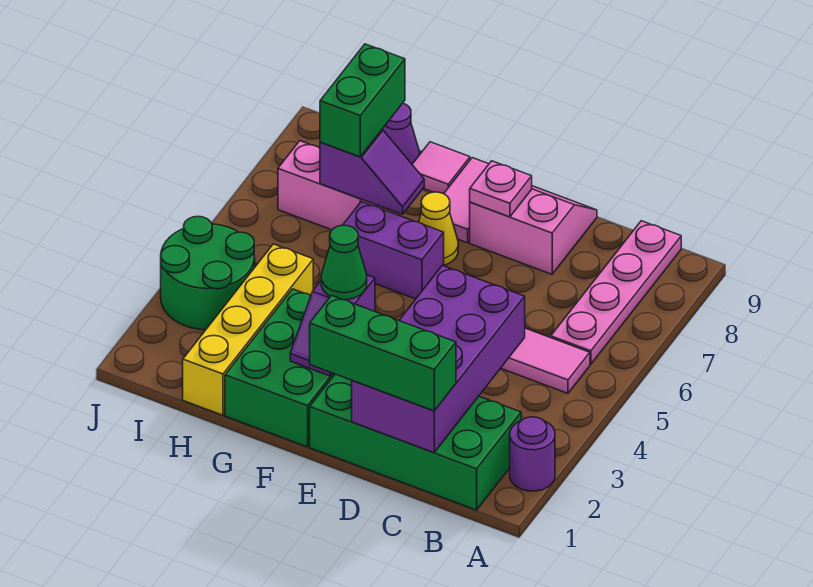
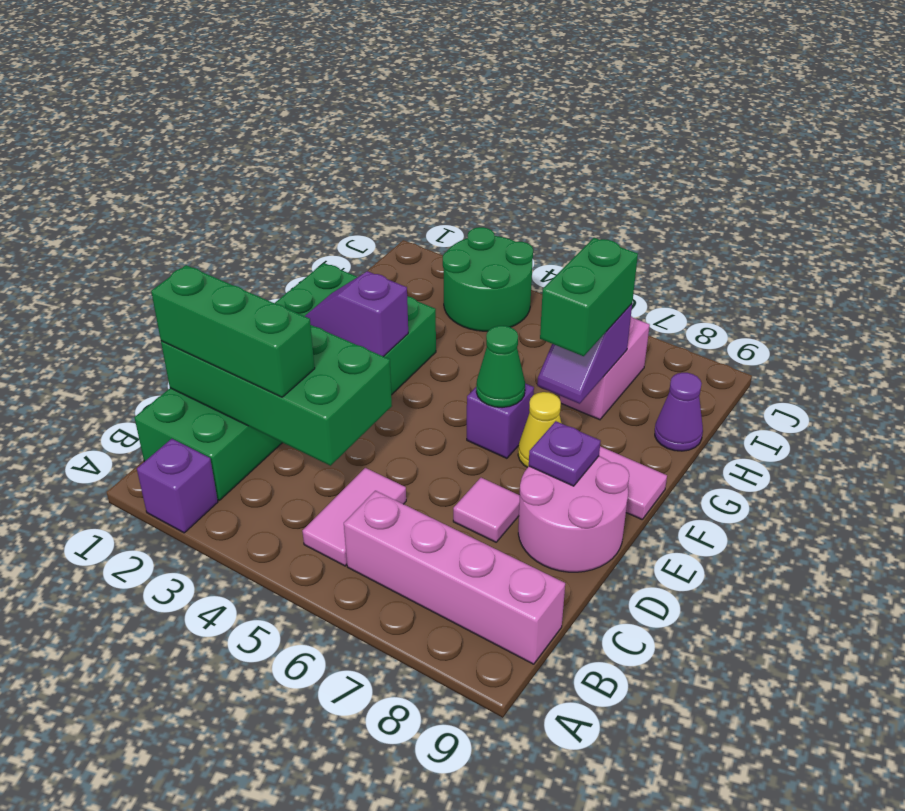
purple round brick A2 level 1 -> purple brick A2 level 1
pink plate B6:B9 level 1 -> pink brick B6:B9 level 1
purple brick C1:D4 level 2 -> green brick C1:D4 level 2
green brick C1:E1 level 3 -> green brick C1:C3 level 3
pink slope D8:E9 level 1 top 8 -> pink round brick D8:E9 level 1
pink plate E8 level 2 -> purple plate E8 level 2
green cone F3 level 3 -> green cone F6 level 2
purple brick F6:G6 level 1 -> purple brick F6 level 1
pink tile G9 level 1 -> pink tile D7 level 1
yellow brick H1:H4 level 1 -> none
green brick H7:H8 level 3 -> green brick G7:H7 level 3

